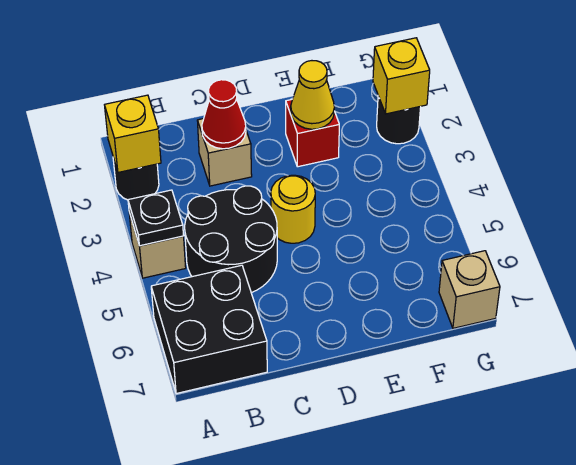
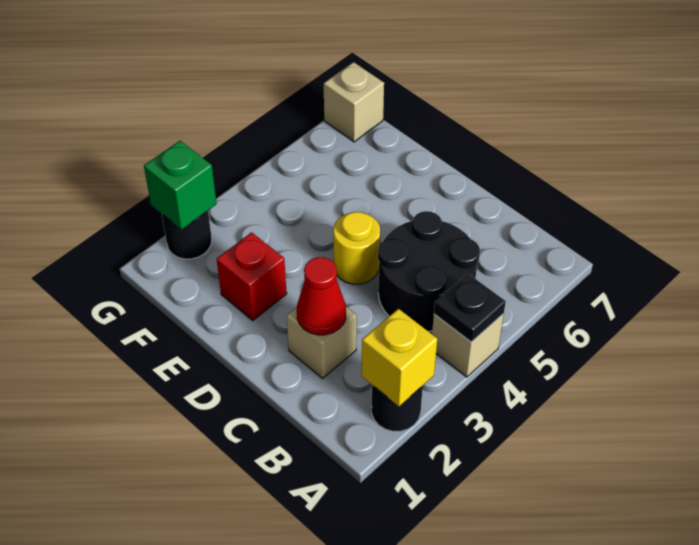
black brick A6:B7 level 1 -> none
yellow cone E2 level 2 -> none
yellow brick G2 level 2 -> green brick G2 level 2

